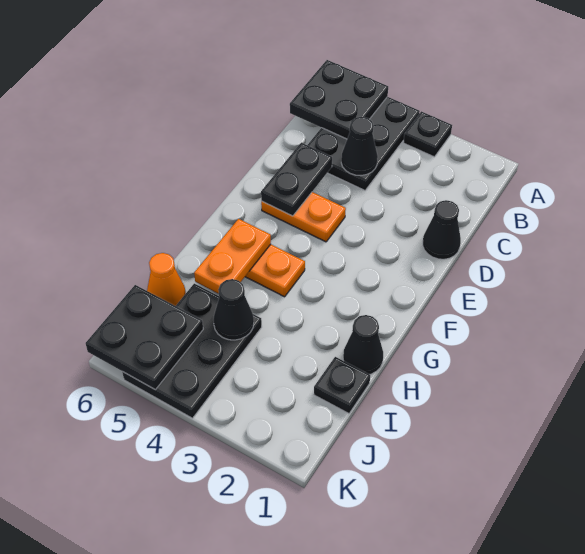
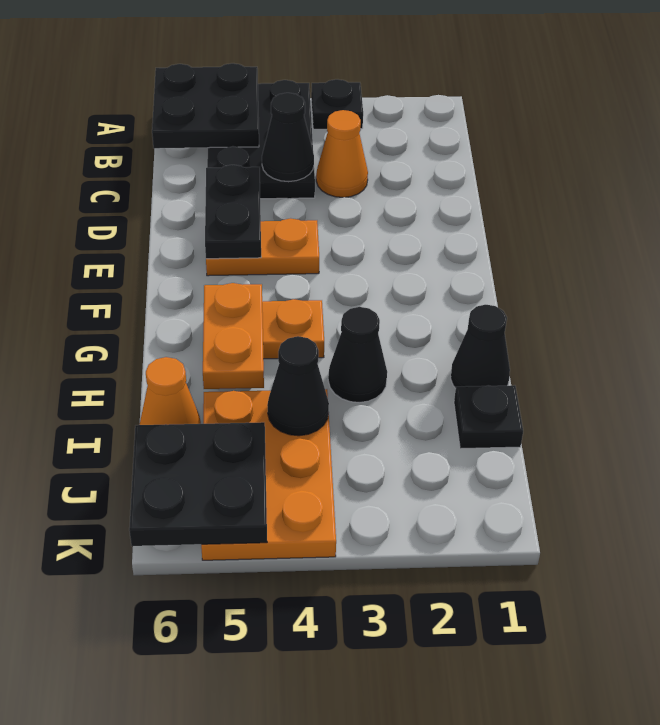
none -> orange cone C3 level 1
black cone D1 level 1 -> black cone H3 level 1
black plate I4:K5 level 1 -> orange plate I4:K5 level 1

